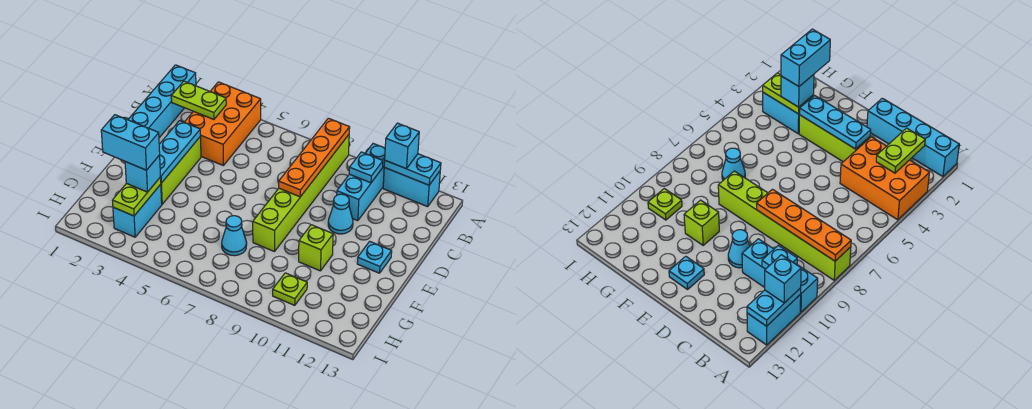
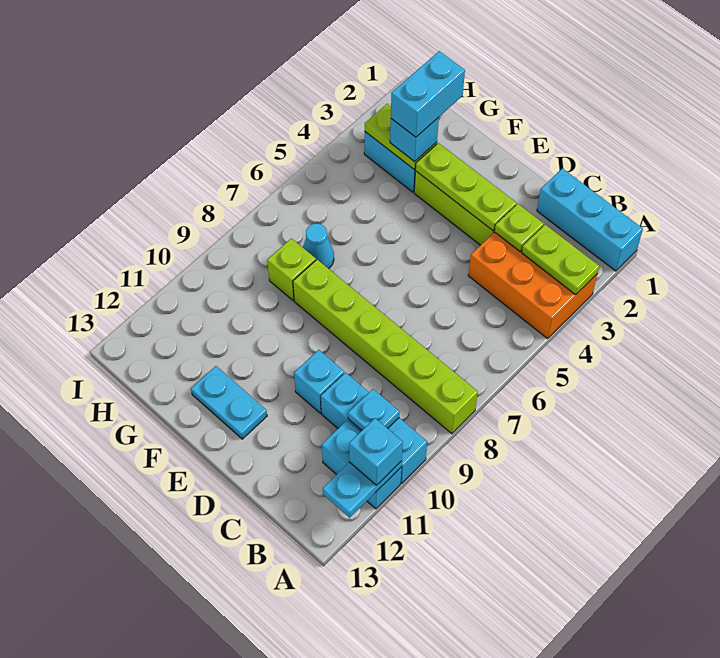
cyan brick A1:D1 level 1 -> cyan brick A1:C1 level 1
orange plate A8:D8 level 2 -> none
cyan brick A11:A12 level 1 -> cyan brick A11:B11 level 1
lime plate B2:B3 level 2 -> lime plate A3:B3 level 2
cyan plate D3:F3 level 2 -> lime plate D3:F3 level 2
cyan cone D10 level 1 -> cyan brick D10 level 1
cyan plate E12 level 1 -> cyan plate E12:F12 level 1
lime brick F10 level 1 -> lime brick G8 level 1
lime plate H10 level 1 -> lime plate C3 level 2

